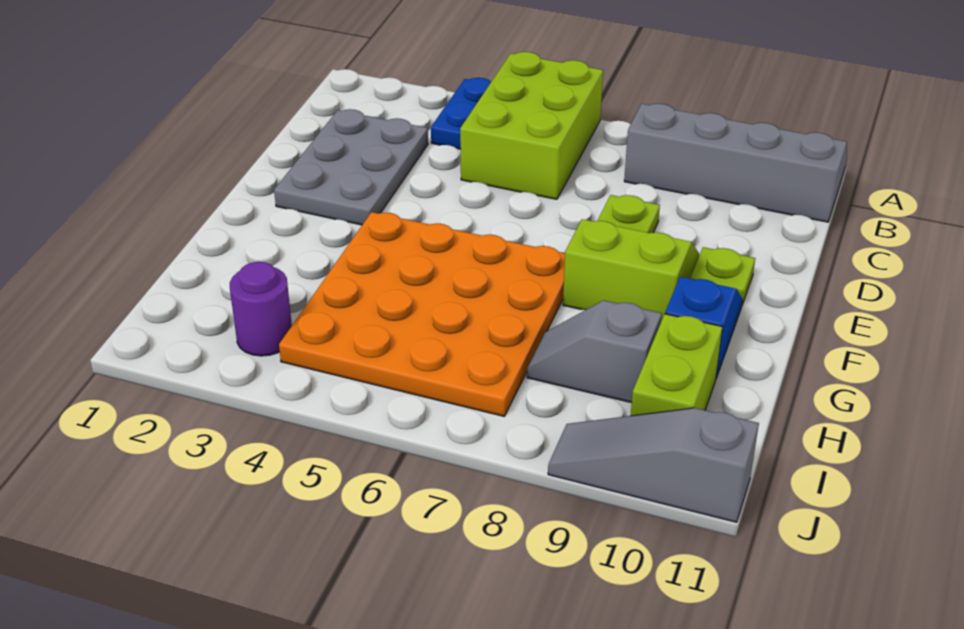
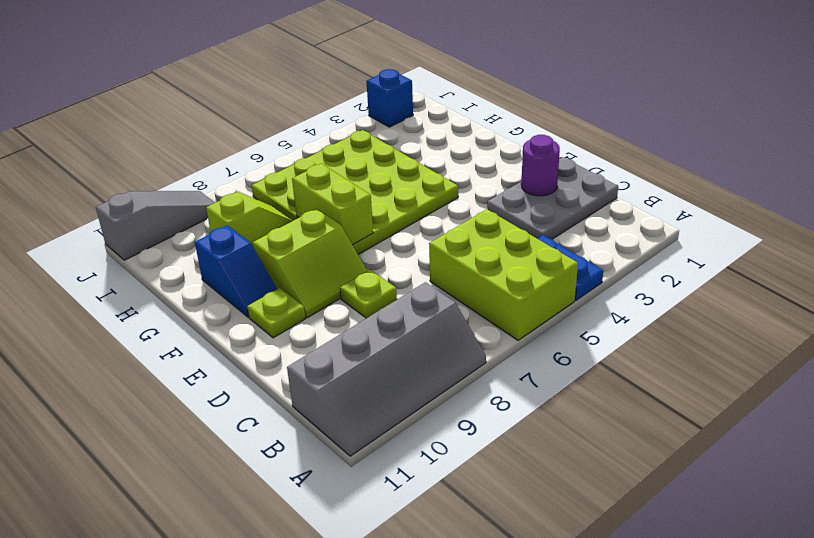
grey plate C2:E3 level 1 -> grey plate C1:D3 level 1
orange plate F4:I7 level 1 -> lime plate F4:I7 level 1
grey slope H8:H9 level 1 top 9 -> lime slope H8:H9 level 1 top 9
lime brick H10:I10 level 1 -> lime brick F7:G7 level 2
purple round brick I3 level 1 -> purple round brick D2 level 2
none -> blue brick J2 level 1

